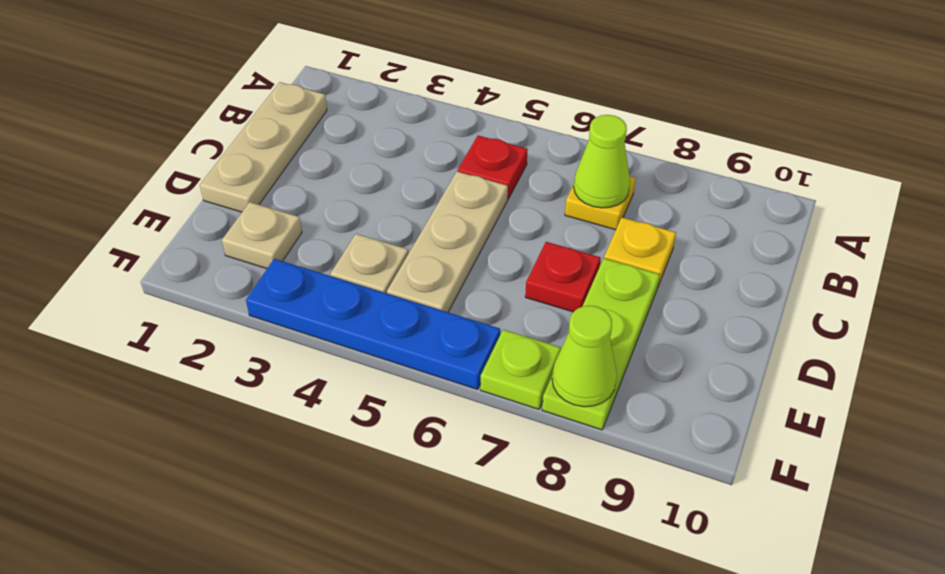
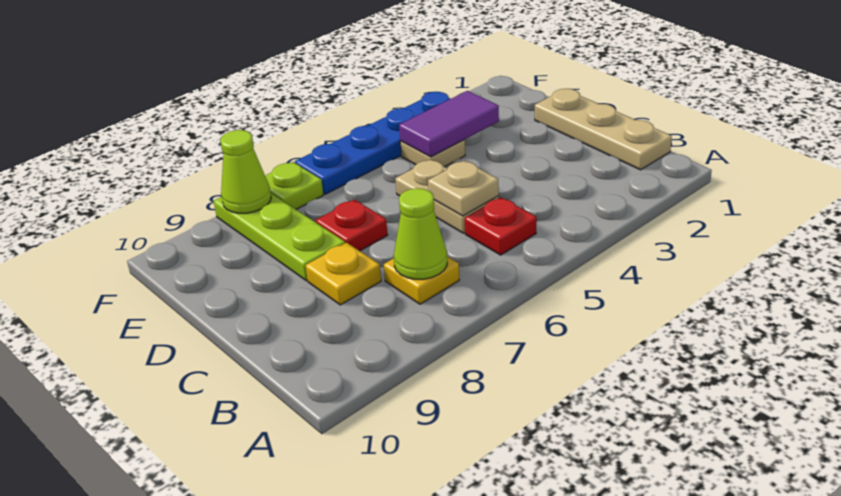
tan plate C5:E5 level 1 -> tan plate C5:D5 level 1
tan plate E2 level 1 -> tan plate C5 level 2
none -> purple tile E3:E4 level 2

